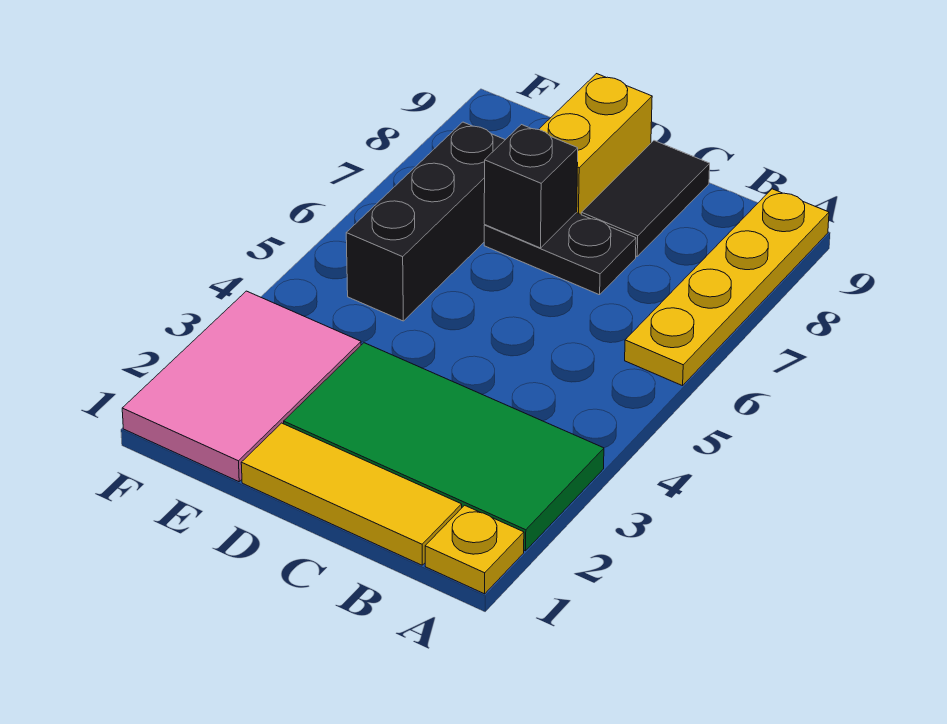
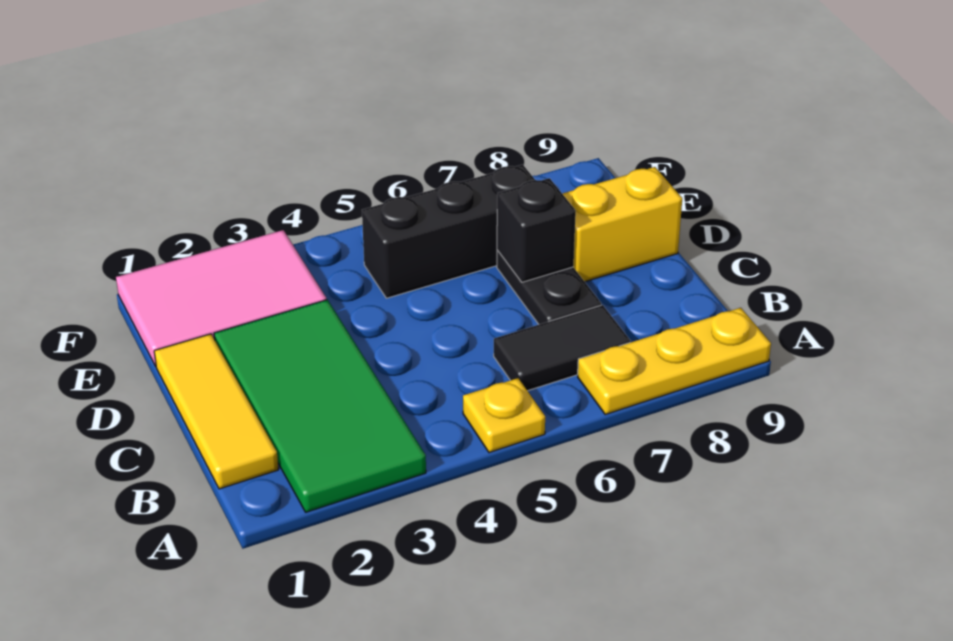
yellow plate A1 level 1 -> yellow plate A5 level 1
yellow plate A6:A9 level 1 -> yellow plate A7:A9 level 1
black tile C8:C9 level 1 -> black tile B6:B7 level 1

